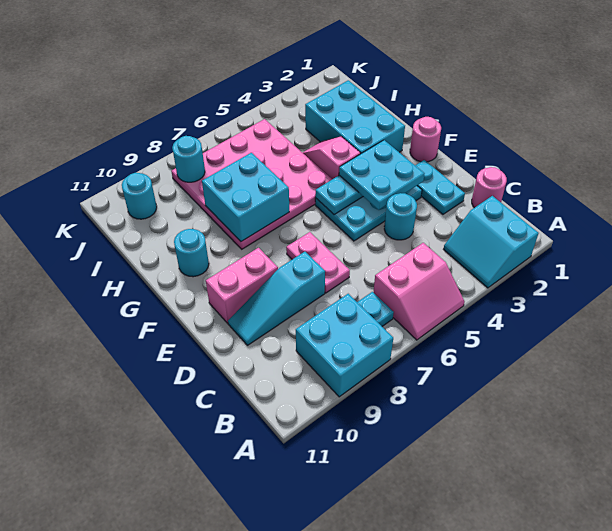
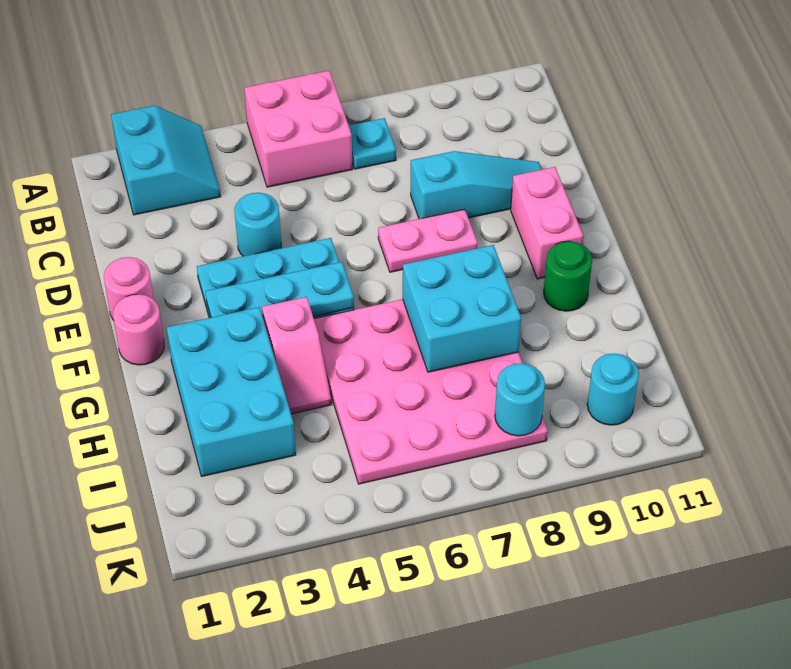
pink slope A5:B6 level 1 top B -> pink brick A5:B6 level 1
cyan brick A8:B9 level 1 -> none
pink round brick C1 level 1 -> pink round brick E1 level 1
cyan plate D2:E2 level 1 -> none
pink plate D7:E7 level 1 -> pink plate E7:E8 level 1
cyan plate E3:F4 level 3 -> none
pink brick E9:E10 level 1 -> pink brick E10:F10 level 1
cyan round brick G10 level 1 -> green round brick G10 level 1

